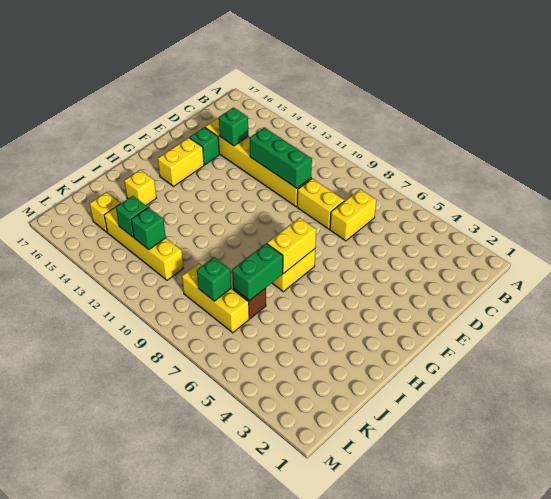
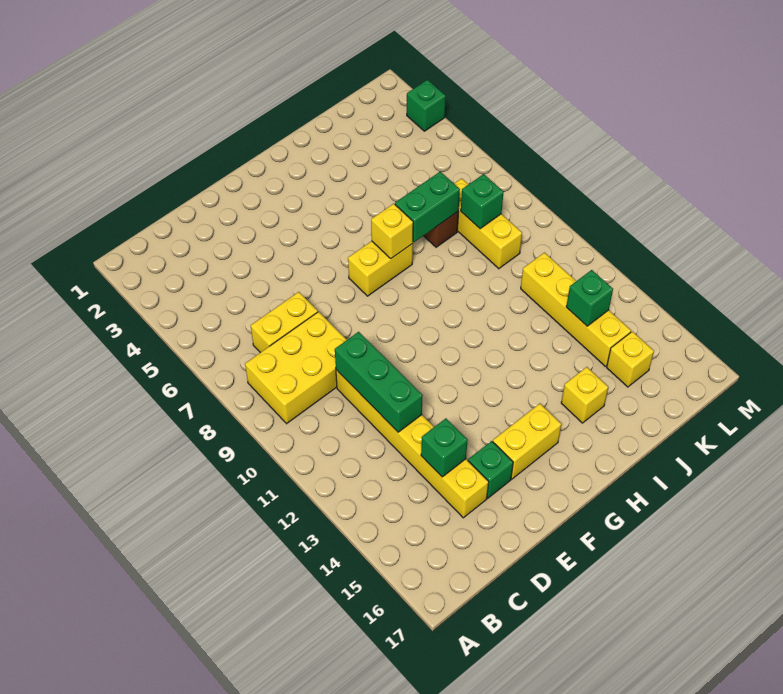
yellow brick D8:D9 level 1 -> yellow brick B8:D9 level 1
yellow brick G7:H7 level 2 -> yellow brick H7 level 2
green brick K12 level 2 -> green brick M3 level 1

